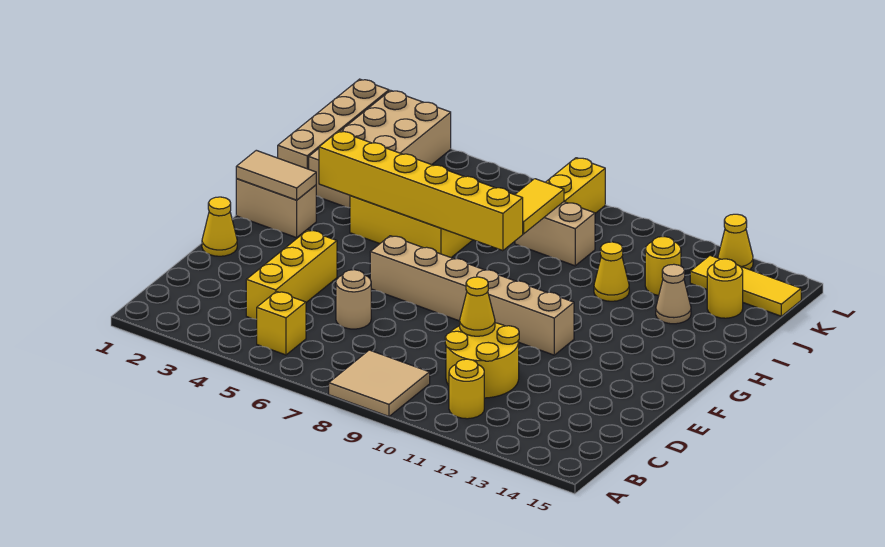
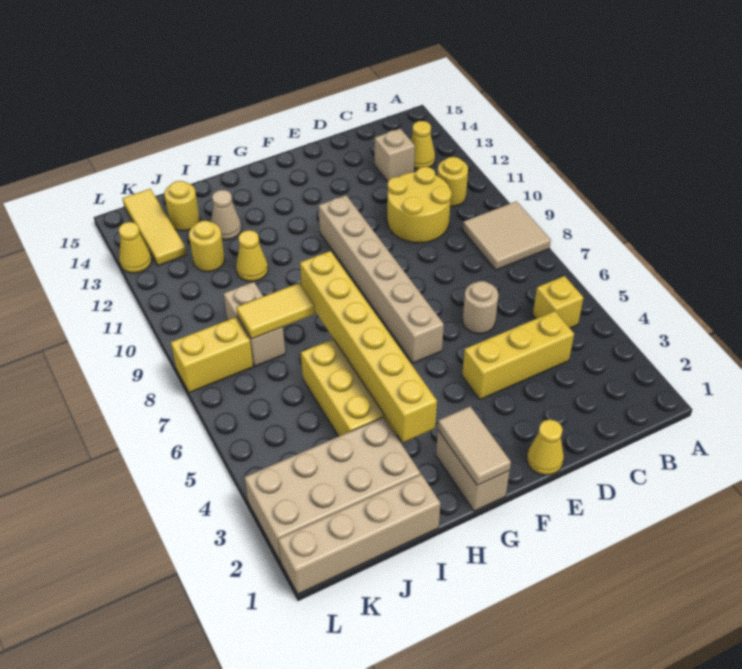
none -> tan brick C13 level 1
yellow cone D10 level 2 -> yellow cone B13 level 1

